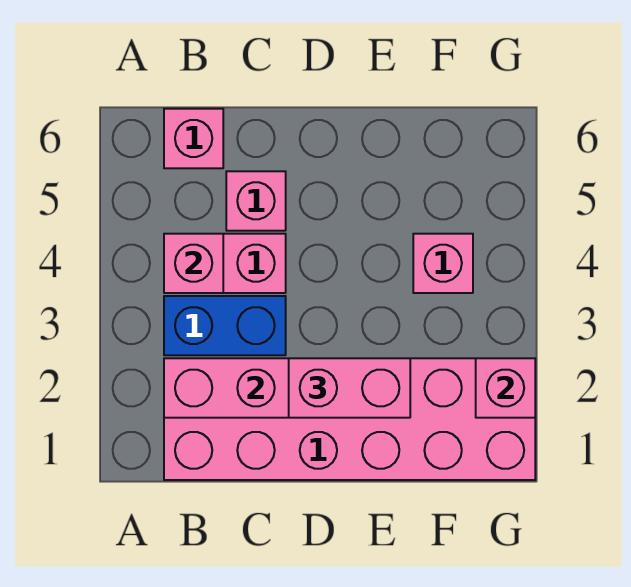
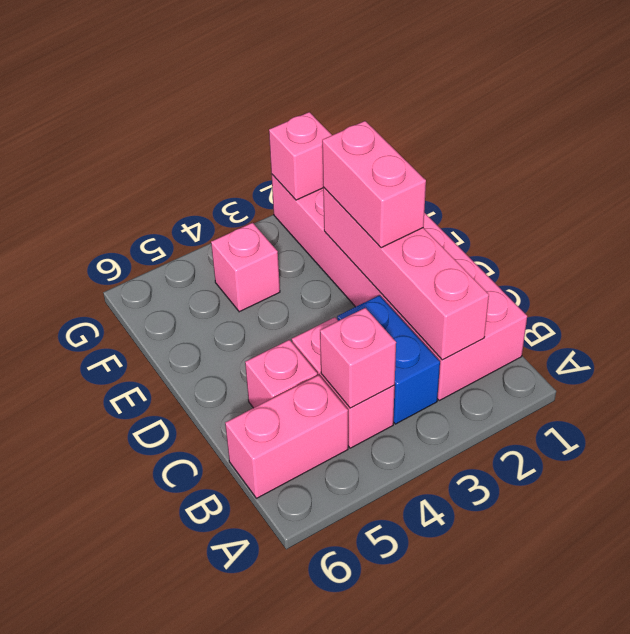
pink brick B6 level 1 -> pink brick B5:B6 level 1

